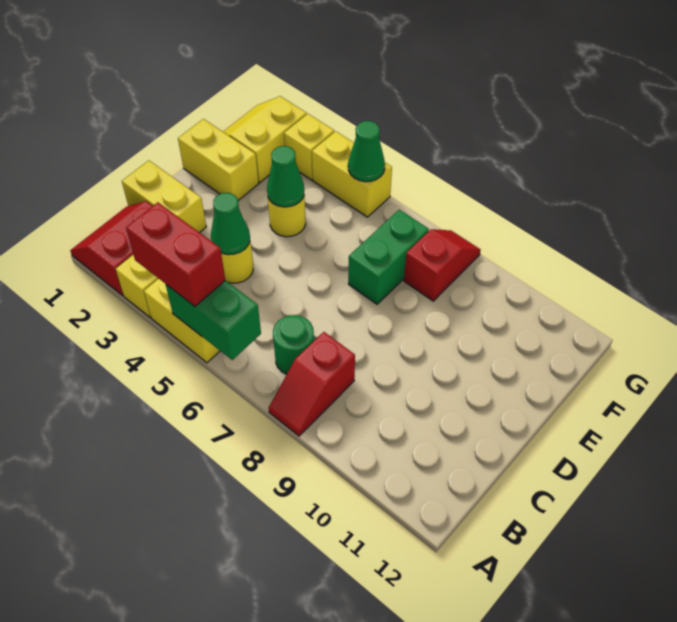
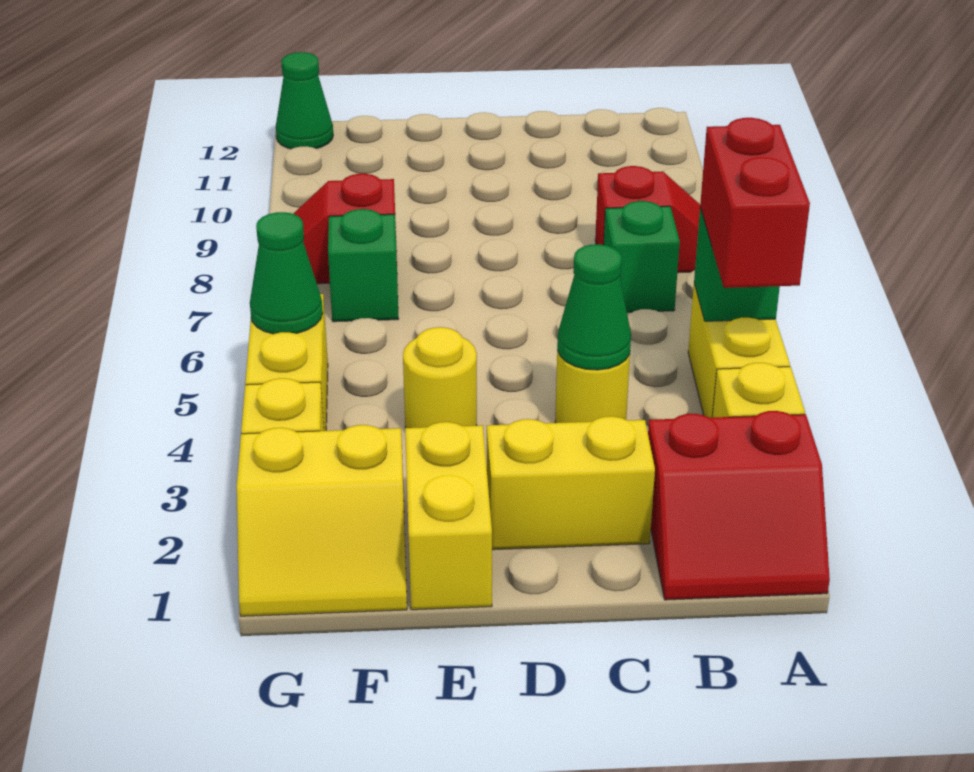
green brick A5:A6 level 2 -> green brick A5 level 2
green round brick B7 level 1 -> green brick B7 level 1
yellow brick C1:C2 level 1 -> yellow brick C2:D2 level 1
green cone E4 level 2 -> green cone G12 level 1
green brick E7:F7 level 1 -> green brick F7 level 1

